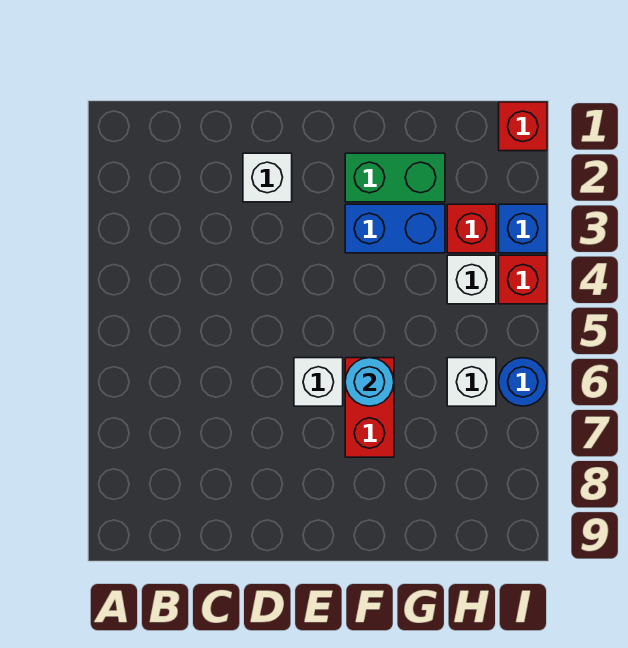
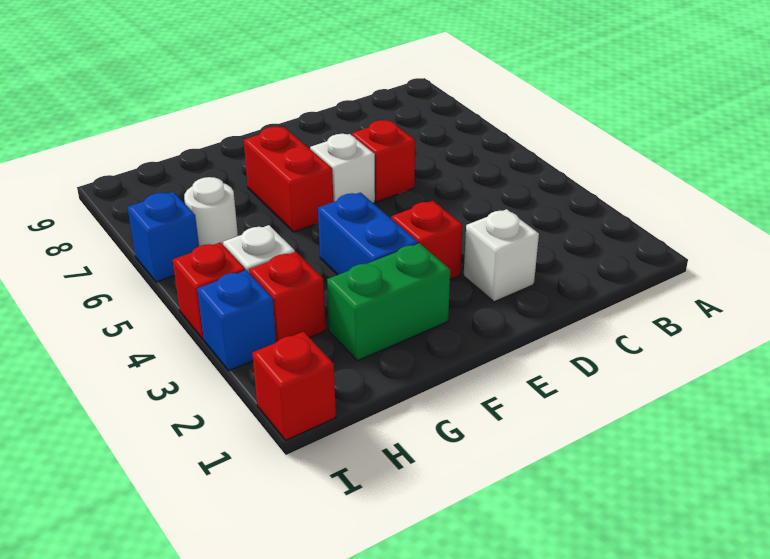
none -> red brick D6 level 1
none -> red brick E3 level 1
blue brick F3:G3 level 1 -> blue brick F3:F4 level 1
cyan round brick F6 level 2 -> none
white brick H6 level 1 -> white round brick H6 level 1
blue round brick I6 level 1 -> blue brick I6 level 1

